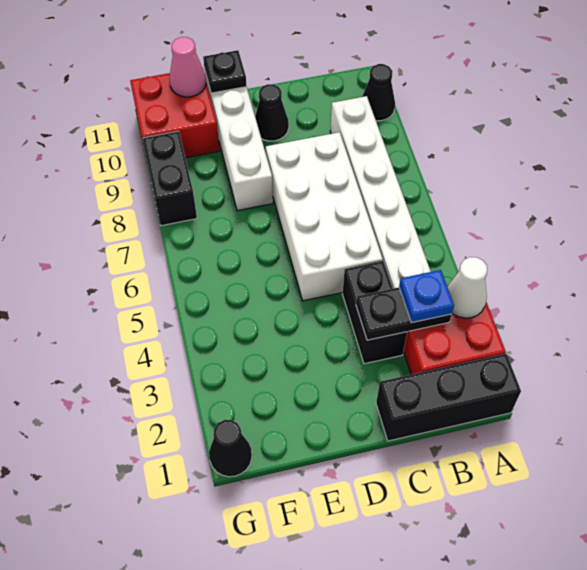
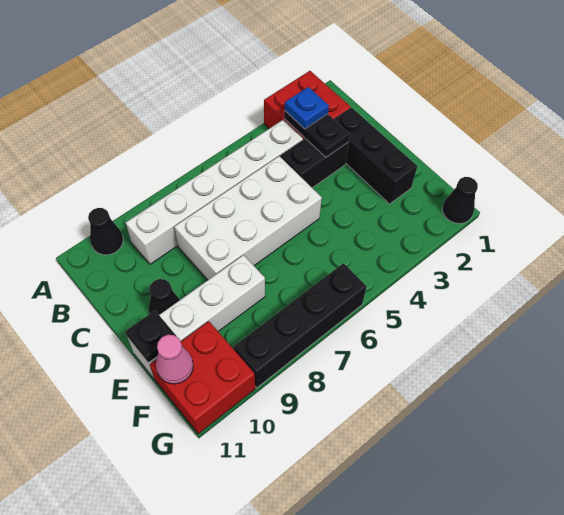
black brick A1:C1 level 1 -> black brick C2:E2 level 1
white cone A3 level 2 -> none
black brick G8:G9 level 1 -> black brick G6:G9 level 1

